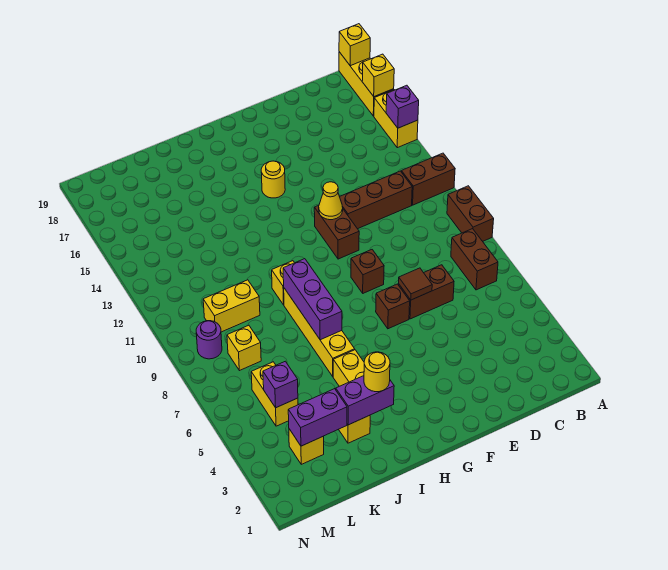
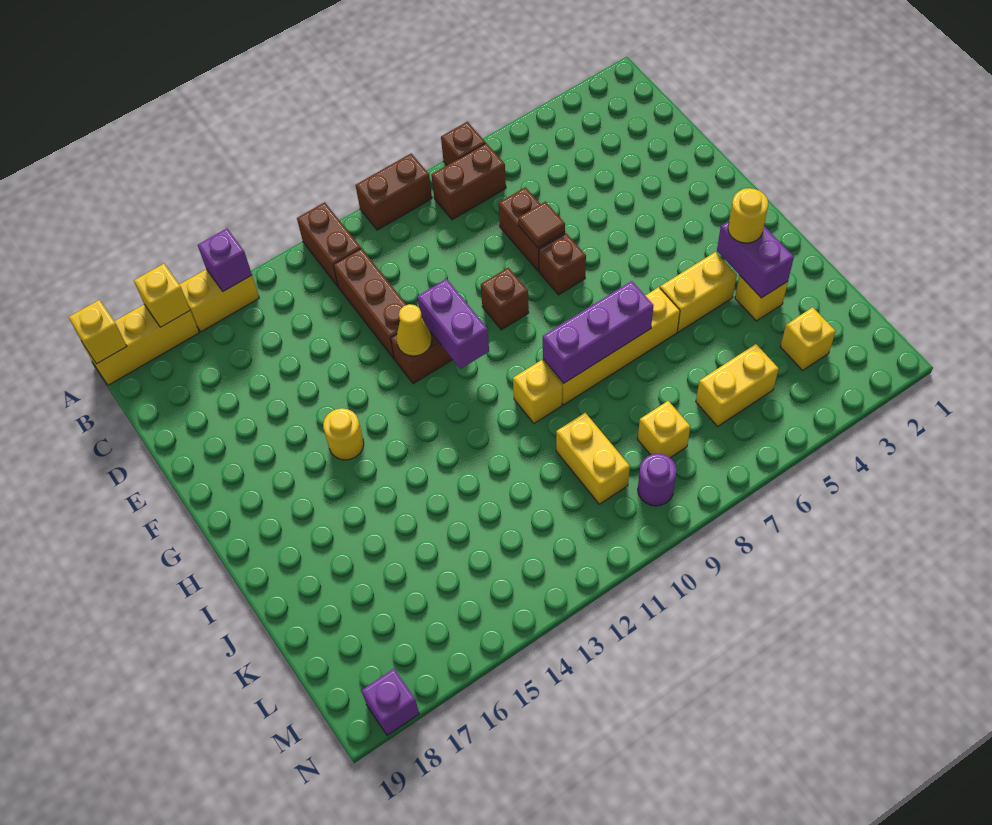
none -> brown brick A7 level 1
purple brick K3:L3 level 2 -> purple brick F11:G11 level 2
purple brick L5 level 2 -> purple brick N18 level 1

